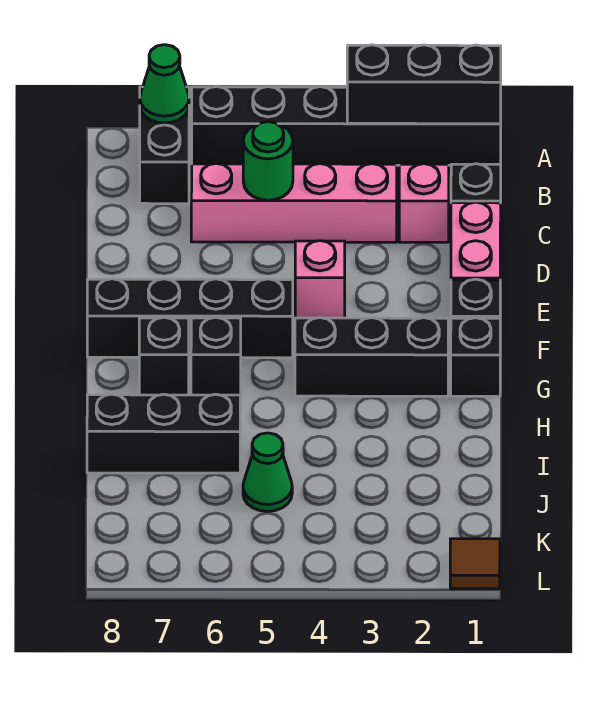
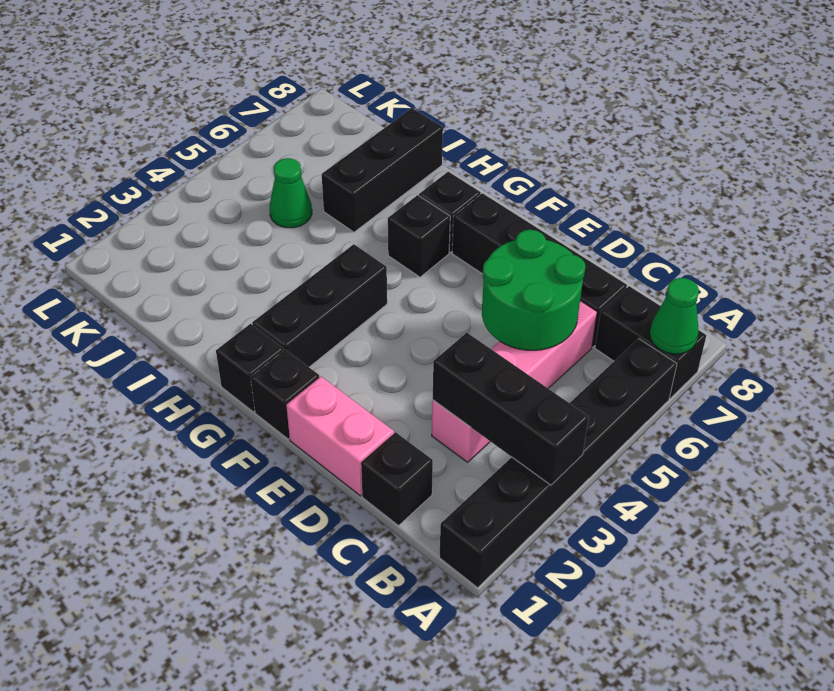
black brick A1:A3 level 2 -> black brick A3:C3 level 2
pink brick C2 level 1 -> none
green round brick C5 level 2 -> green round brick C5:D6 level 2
pink brick E4 level 1 -> none
black brick F5:F8 level 1 -> black brick C7:F7 level 1
brown tile L1 level 1 -> none

